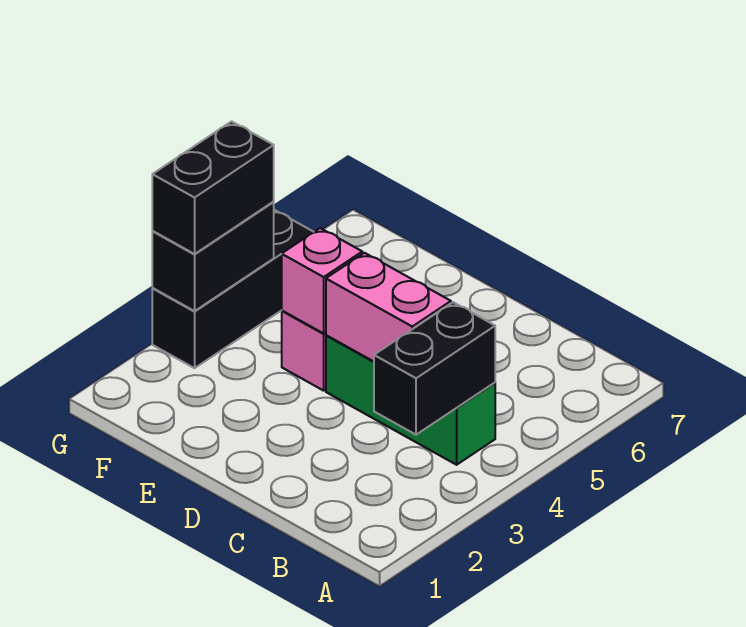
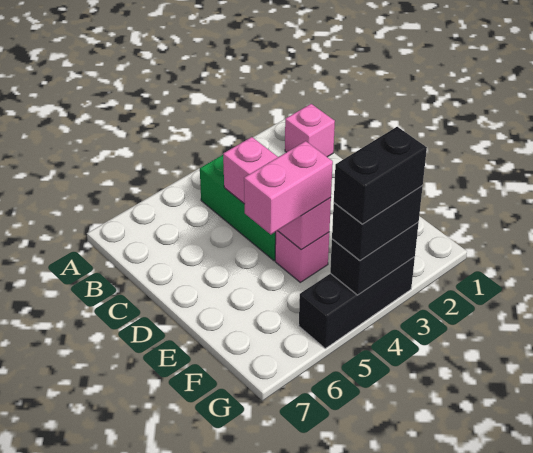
none -> pink brick B1 level 1
black brick B3:B4 level 2 -> black brick G3:G4 level 4
none -> pink brick E4:E5 level 3

